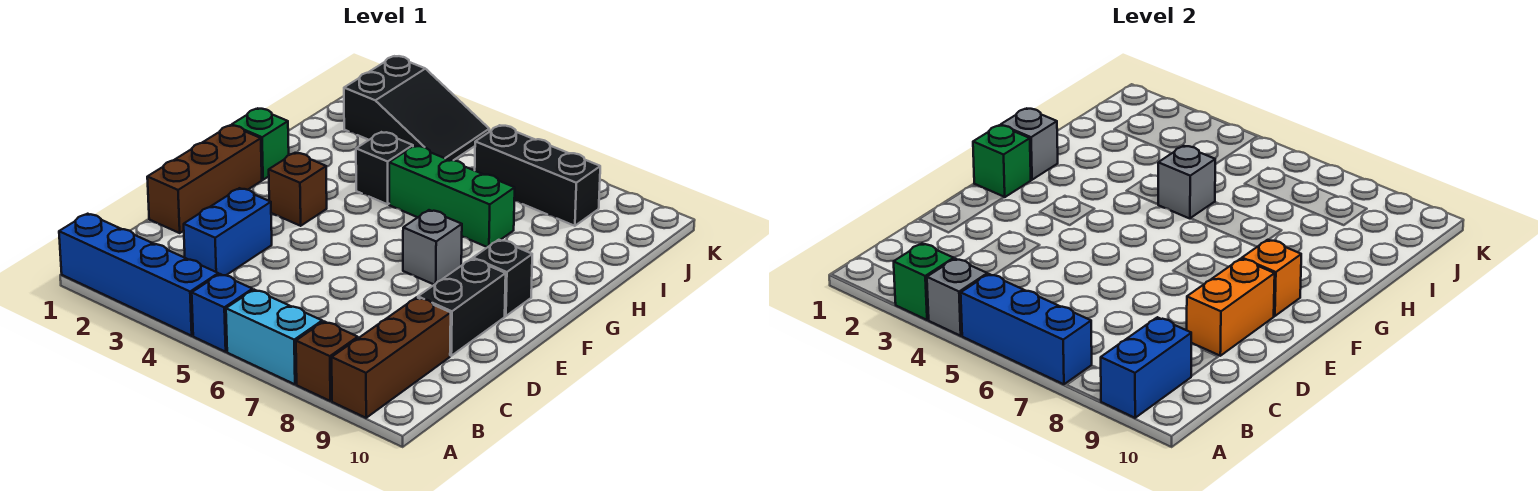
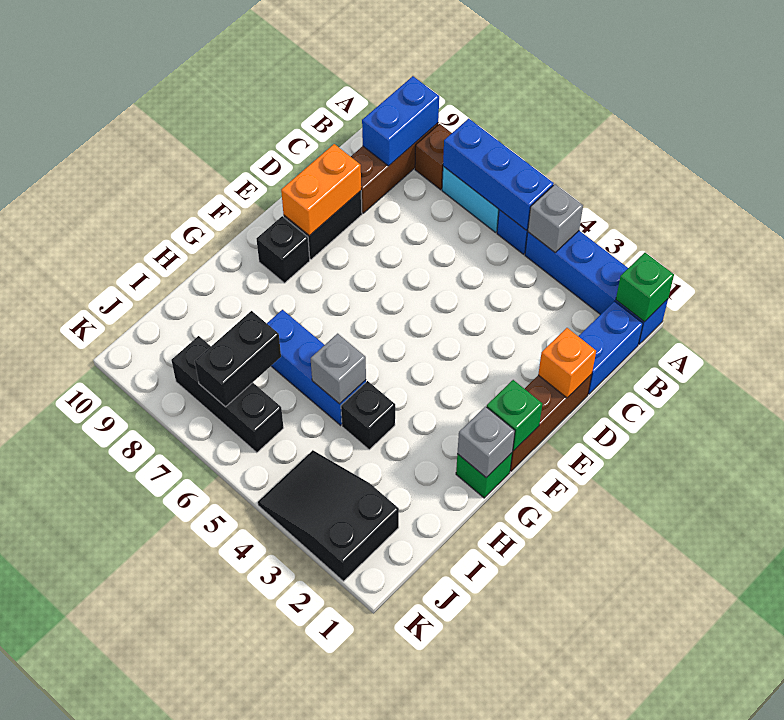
green brick A3 level 2 -> green brick A1 level 2
blue brick C3:D3 level 1 -> blue brick B1:C1 level 1
brown brick F3 level 1 -> none
grey brick F7 level 1 -> none
orange brick F9 level 2 -> orange brick D1 level 2
green brick H5:H7 level 1 -> blue brick H5:H7 level 1
none -> black brick I7:J7 level 2

